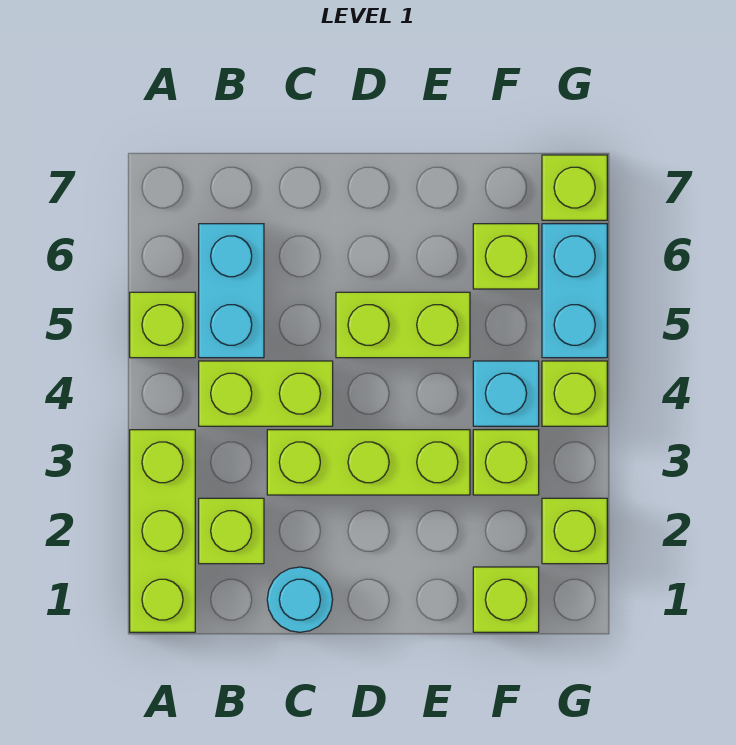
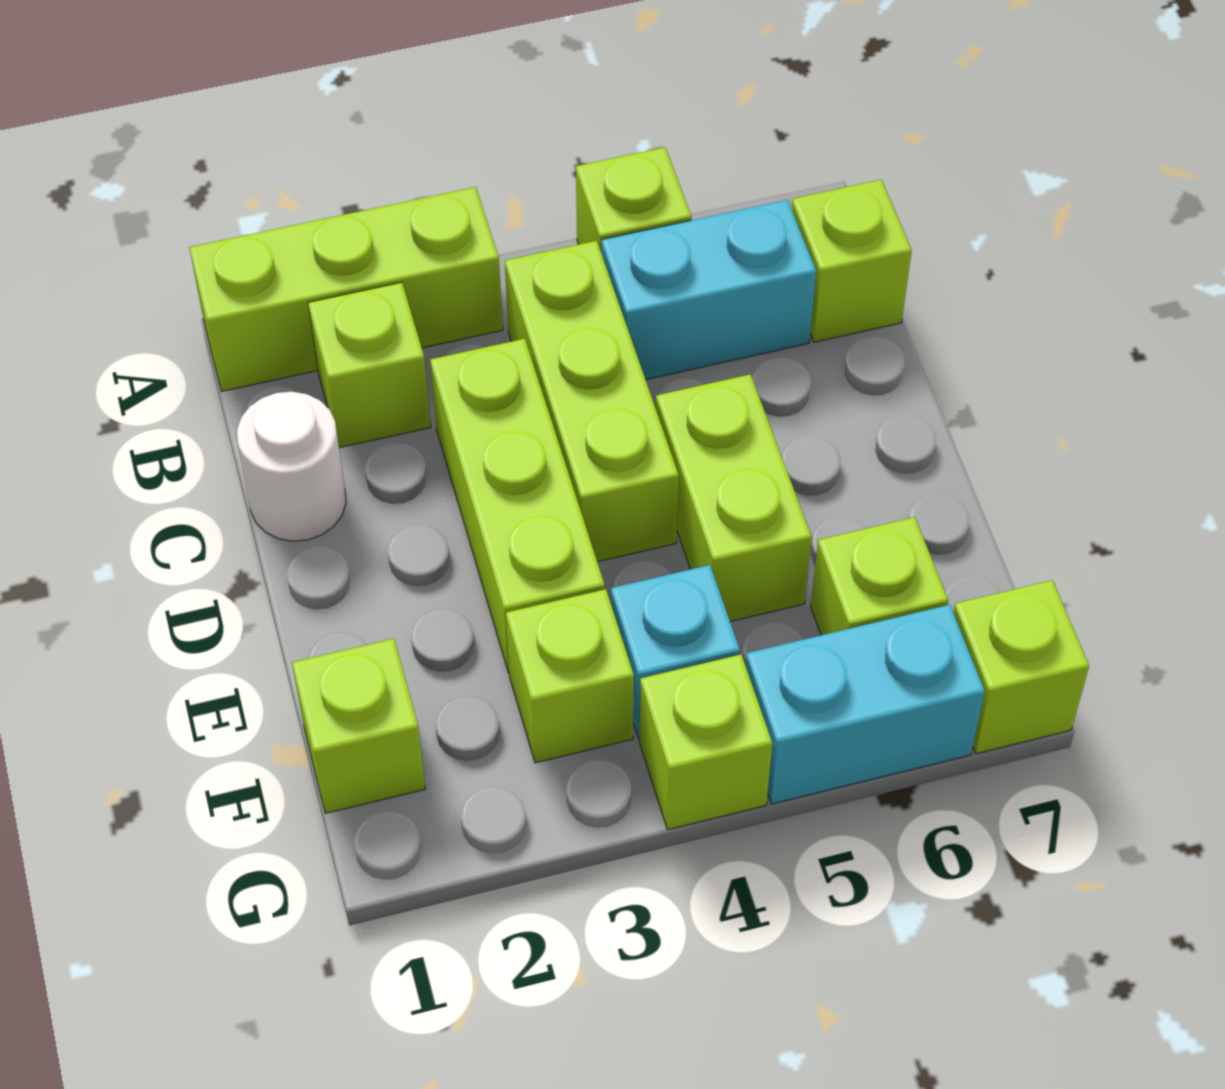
lime brick B4:C4 level 1 -> lime brick B4:D4 level 1
cyan round brick C1 level 1 -> white round brick C1 level 1
lime brick G2 level 1 -> lime brick B7 level 1

